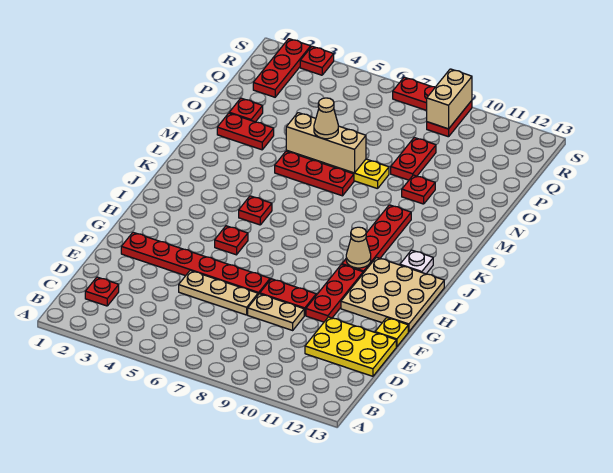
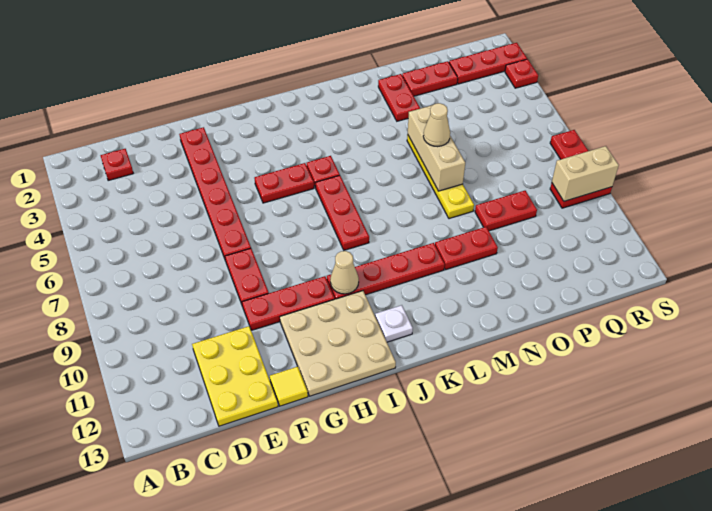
tan plate E5:E7 level 1 -> none
tan plate E8:E9 level 1 -> none
yellow plate F13 level 1 -> yellow tile F13 level 1
red plate H5 level 1 -> red plate H5:I5 level 1
red plate M5:M7 level 1 -> red plate J6:J8 level 1
red plate N10 level 1 -> red plate M10:N10 level 1
red plate O2 level 1 -> red plate O2:P2 level 1

